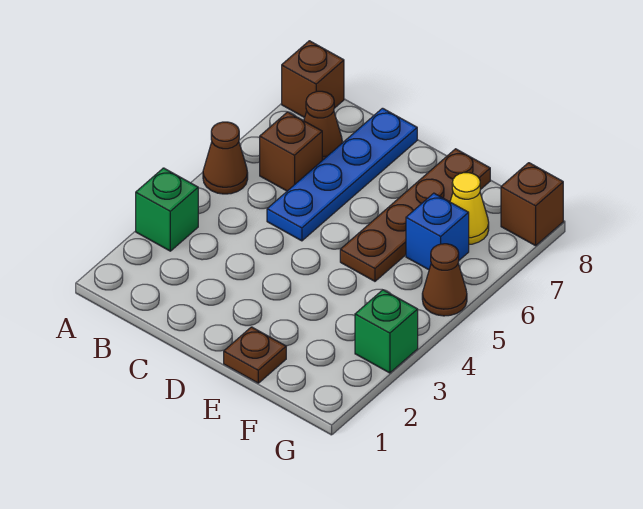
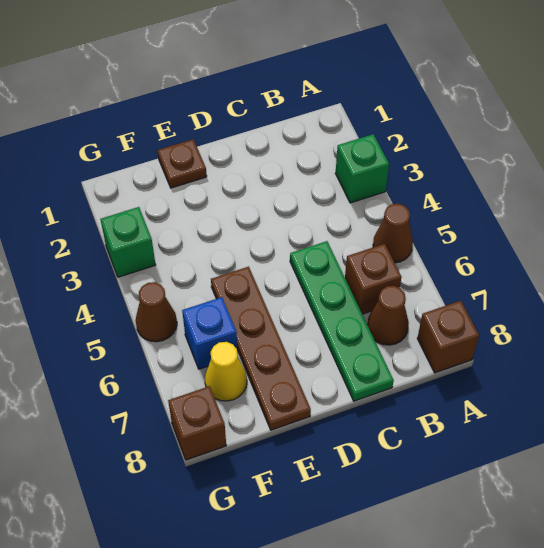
blue plate C5:C8 level 1 -> green plate C5:C8 level 1

